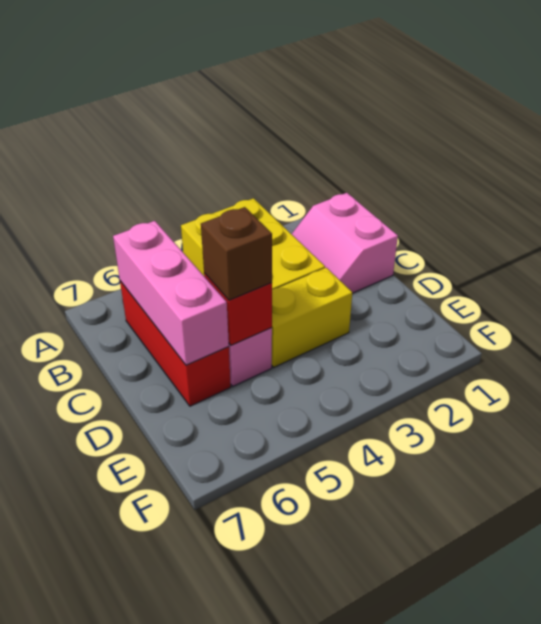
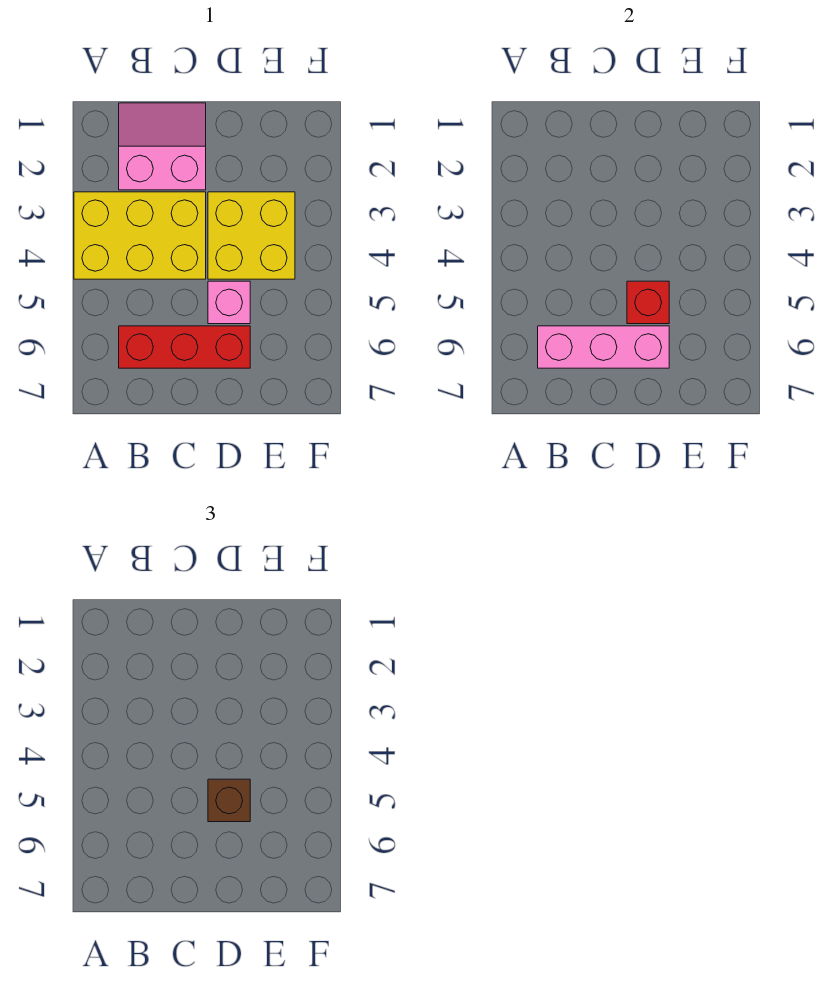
pink slope B1:C2 level 1 top 1 -> pink slope B1:C2 level 1 top 2
yellow brick D3:D4 level 1 -> yellow brick D3:E4 level 1

